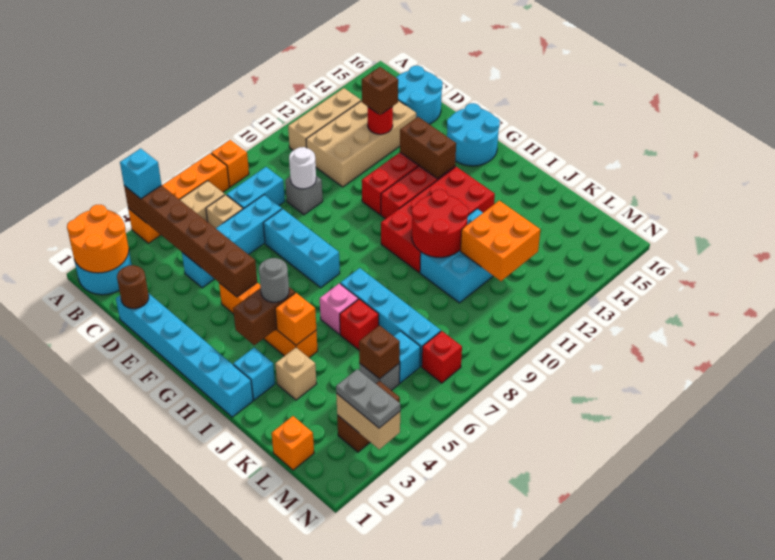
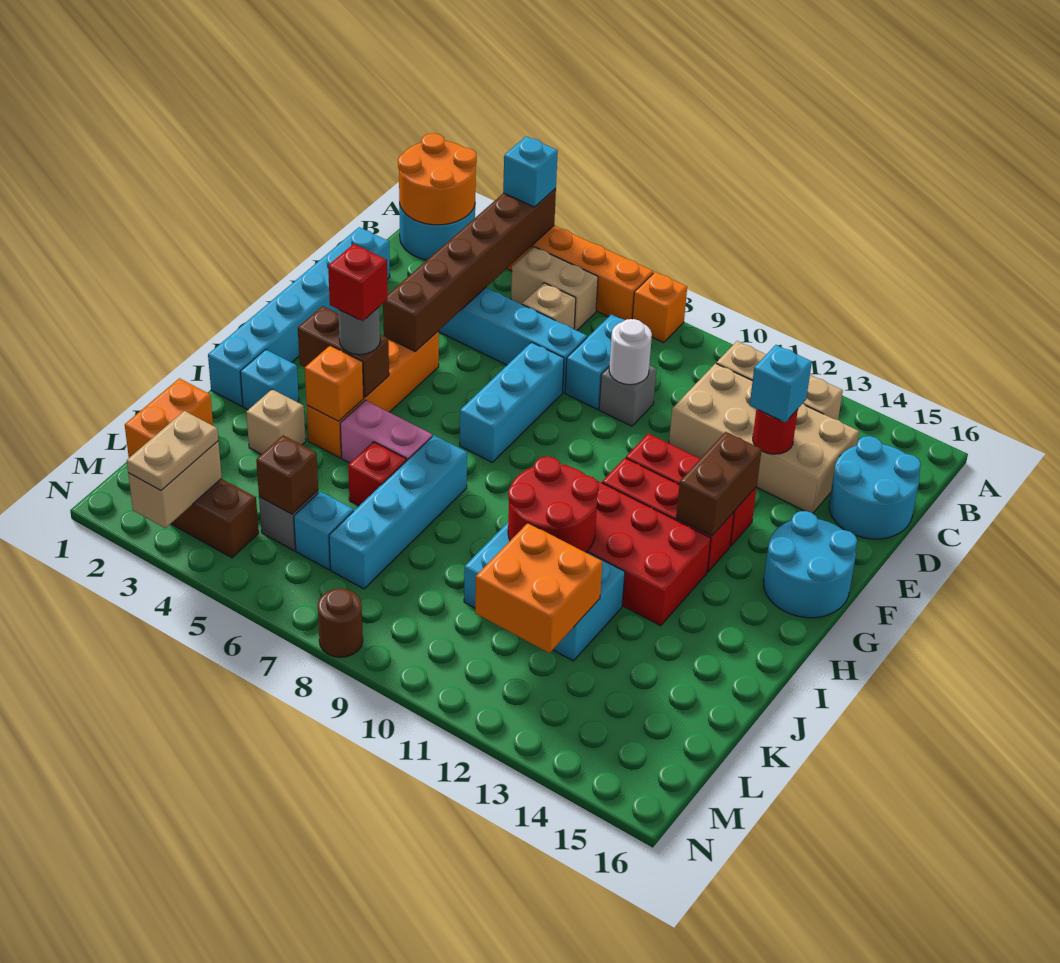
cyan brick C7:C8 level 1 -> cyan brick C8:D8 level 1
brown round brick D1 level 2 -> brown round brick N8 level 1
brown brick D13 level 3 -> cyan brick D13 level 3
pink brick I6 level 1 -> pink brick I5:I6 level 1
orange brick L1 level 1 -> orange brick K1:L1 level 1
grey plate M3:N3 level 3 -> tan plate M3:N3 level 3
red brick M7 level 1 -> red brick H4 level 4

